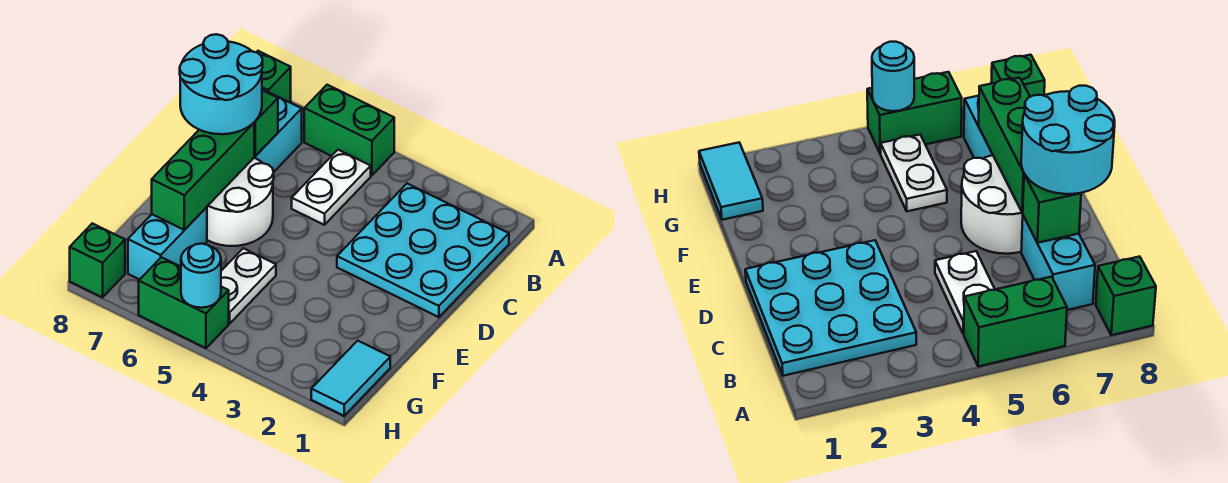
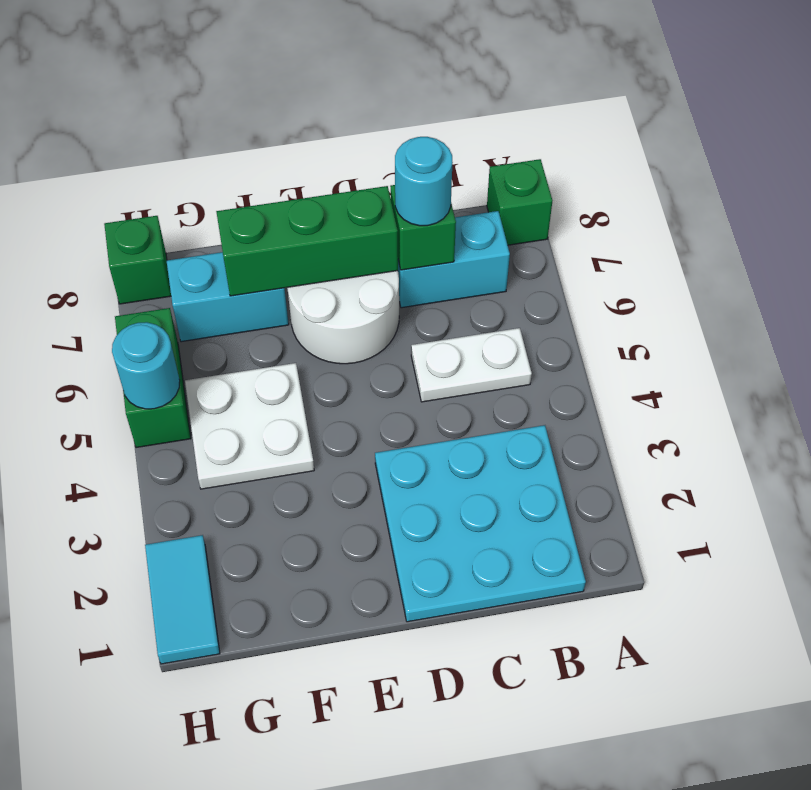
green brick A5:A6 level 1 -> none
cyan round brick C7:D8 level 3 -> cyan round brick C7 level 3
white plate F5:G5 level 1 -> white plate F4:G5 level 1
cyan tile G1:H1 level 1 -> cyan tile H1:H2 level 1

